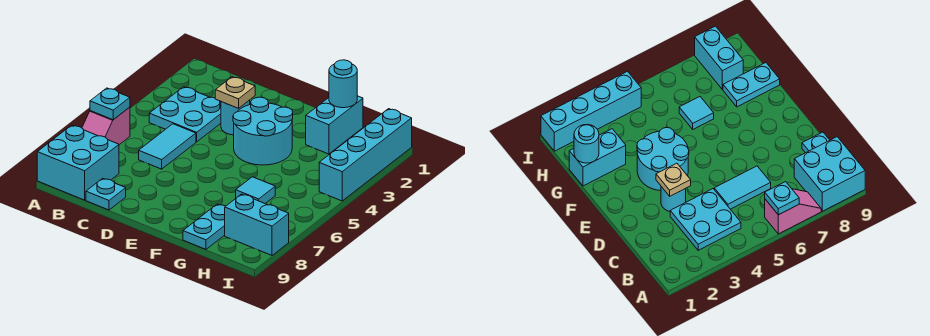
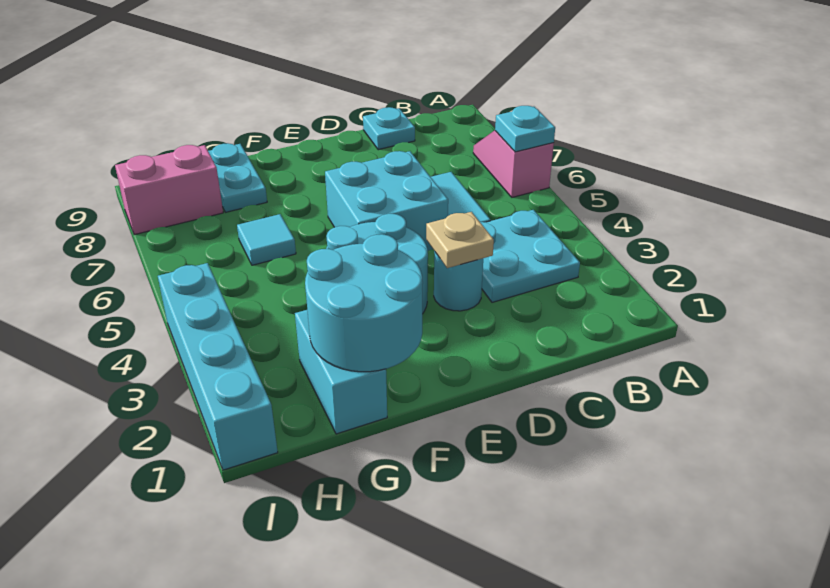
cyan brick A8:B9 level 1 -> cyan brick D5:E6 level 1
cyan round brick G1 level 2 -> cyan round brick F1:G2 level 2
cyan brick H8:I8 level 1 -> pink brick H8:I8 level 1

